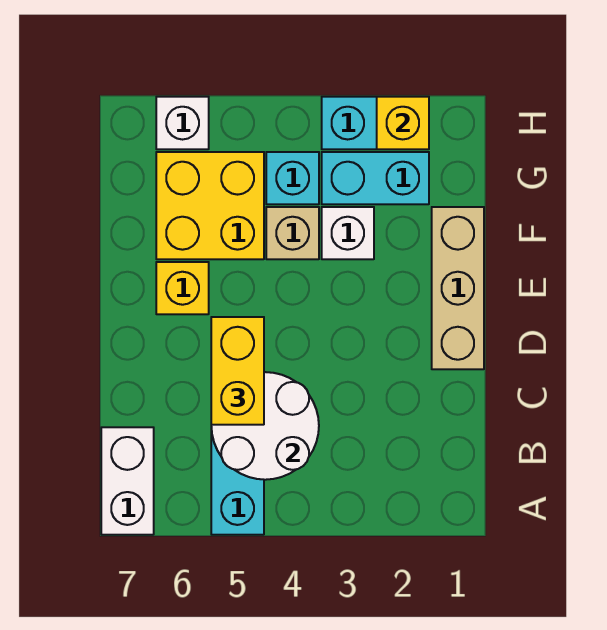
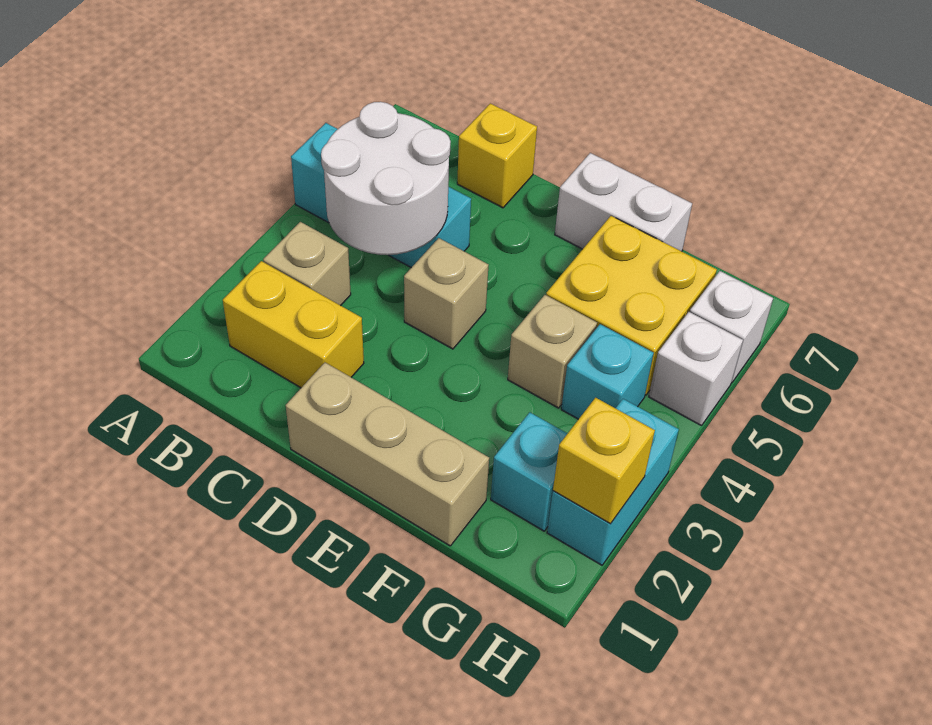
white brick A7:B7 level 1 -> white brick E7:F7 level 1
none -> tan brick B3 level 1
yellow brick C5:D5 level 3 -> yellow brick B2:C2 level 1
none -> tan brick D4 level 1
yellow brick E6 level 1 -> yellow brick C7 level 1
white brick F3 level 1 -> white brick H5 level 1
cyan brick G2:G3 level 1 -> cyan brick G2 level 1

